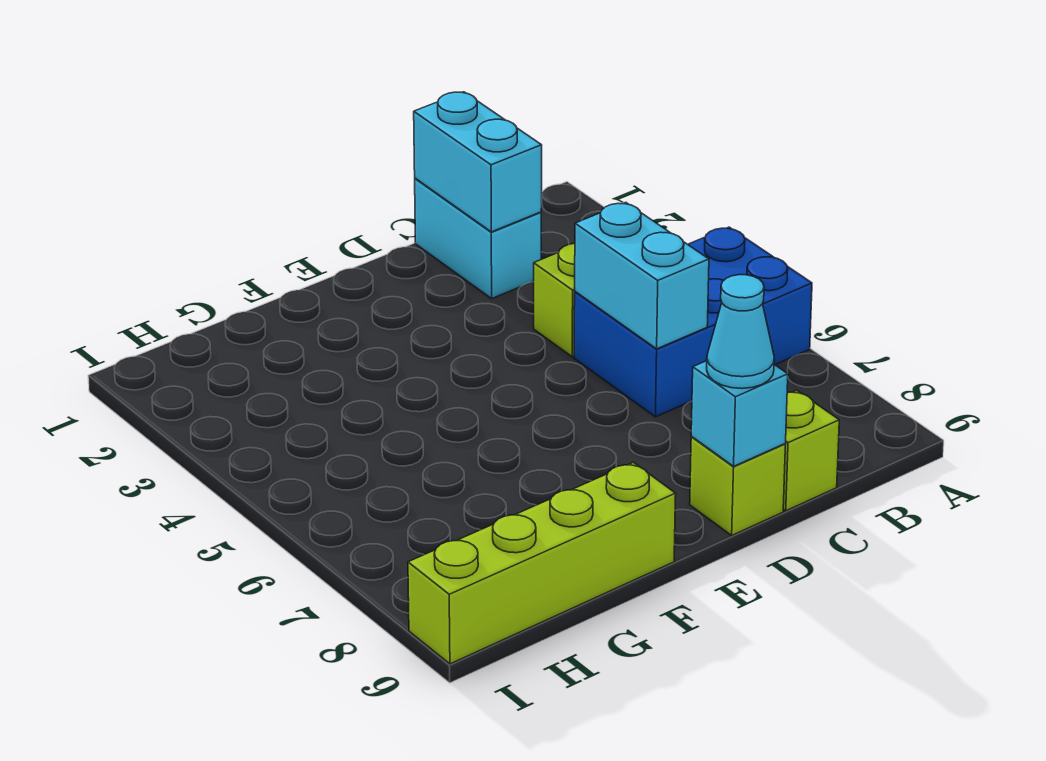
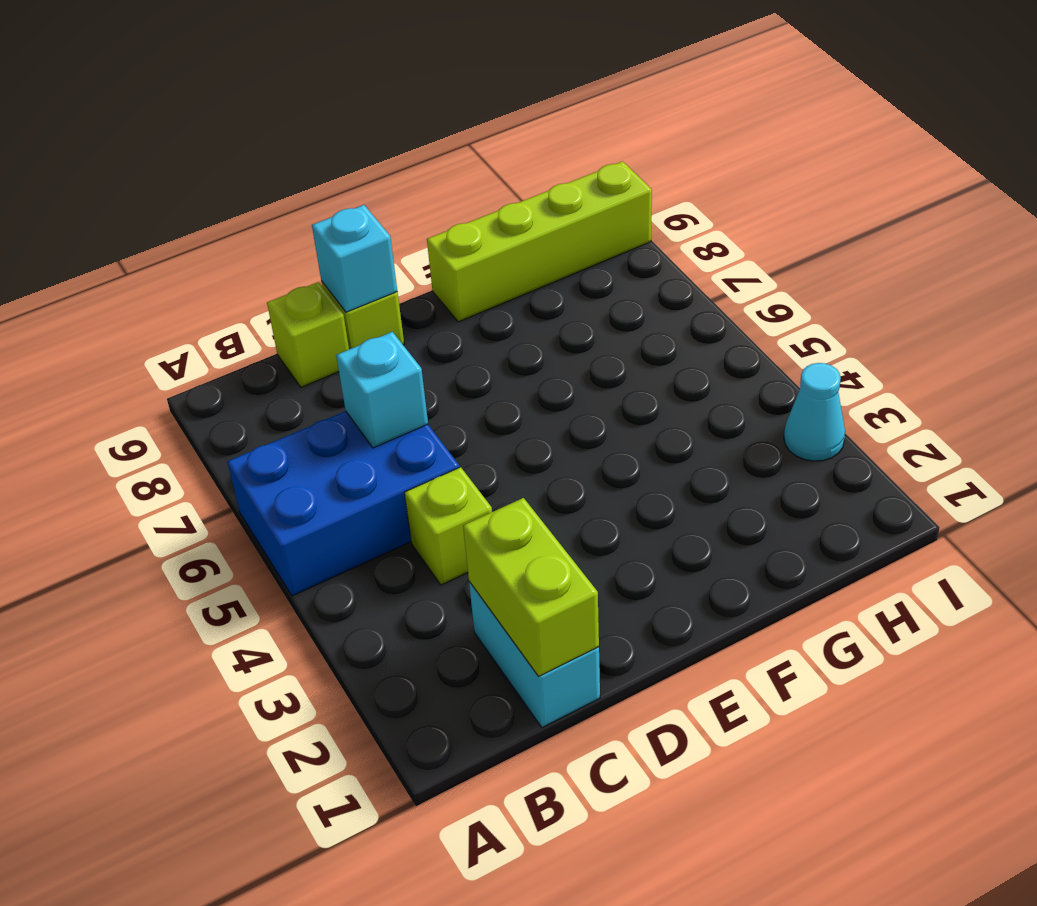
cyan brick C1:C2 level 2 -> lime brick C1:C2 level 2
cyan brick C5:C6 level 2 -> cyan brick C6 level 2
cyan cone D9 level 3 -> cyan cone I3 level 1

